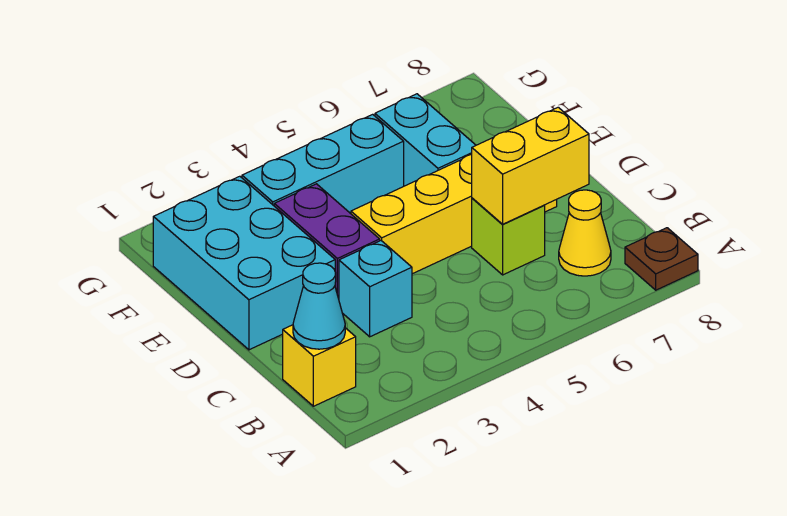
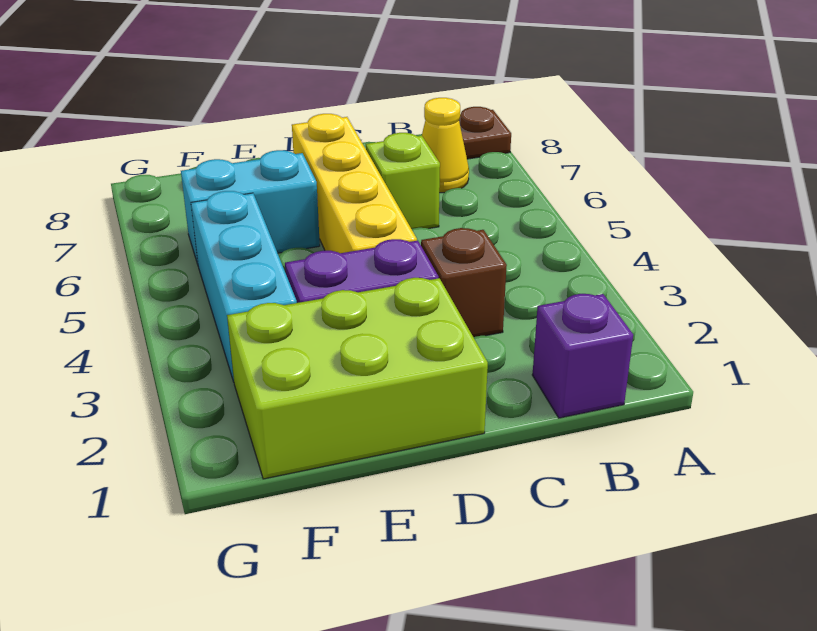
yellow brick B1 level 1 -> purple brick B1 level 1
cyan cone B1 level 2 -> none
cyan brick C3 level 1 -> brown brick C3 level 1
yellow brick C6:C7 level 2 -> none
cyan brick D1:F2 level 1 -> lime brick D1:F2 level 1

